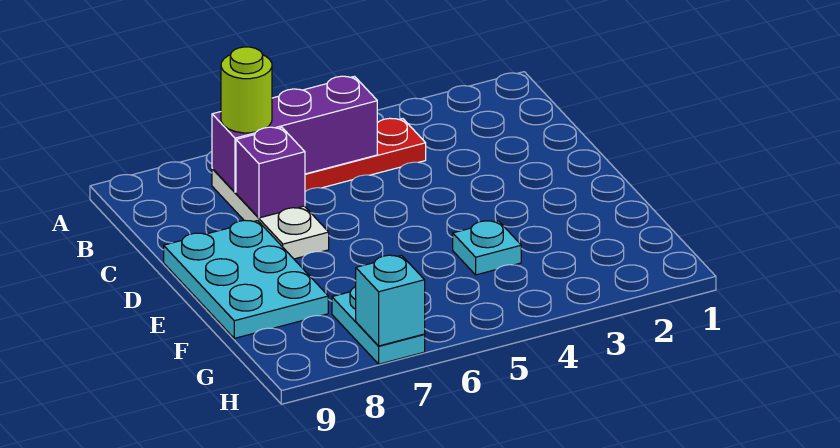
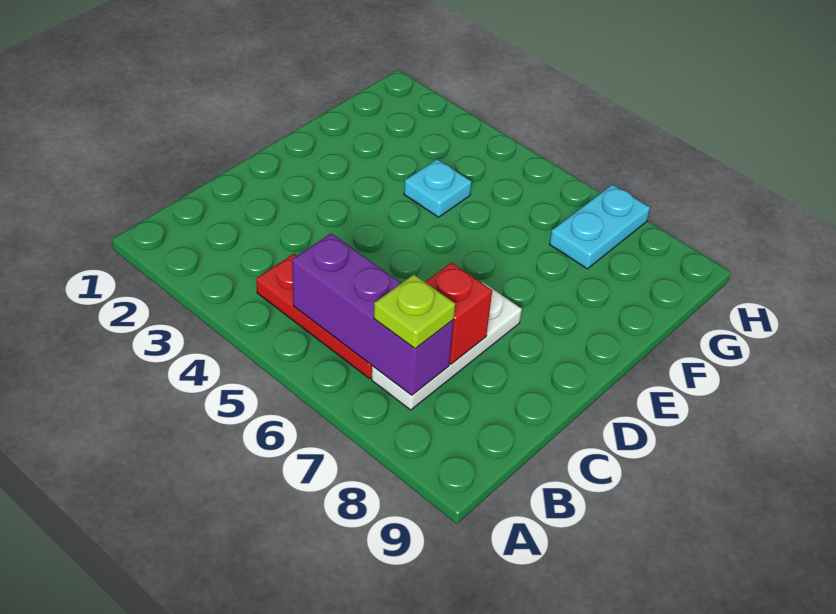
lime round brick B7 level 3 -> lime plate B7 level 3
purple brick C7 level 2 -> red brick C7 level 2
cyan plate D8:F9 level 1 -> none
cyan brick H7 level 2 -> none

